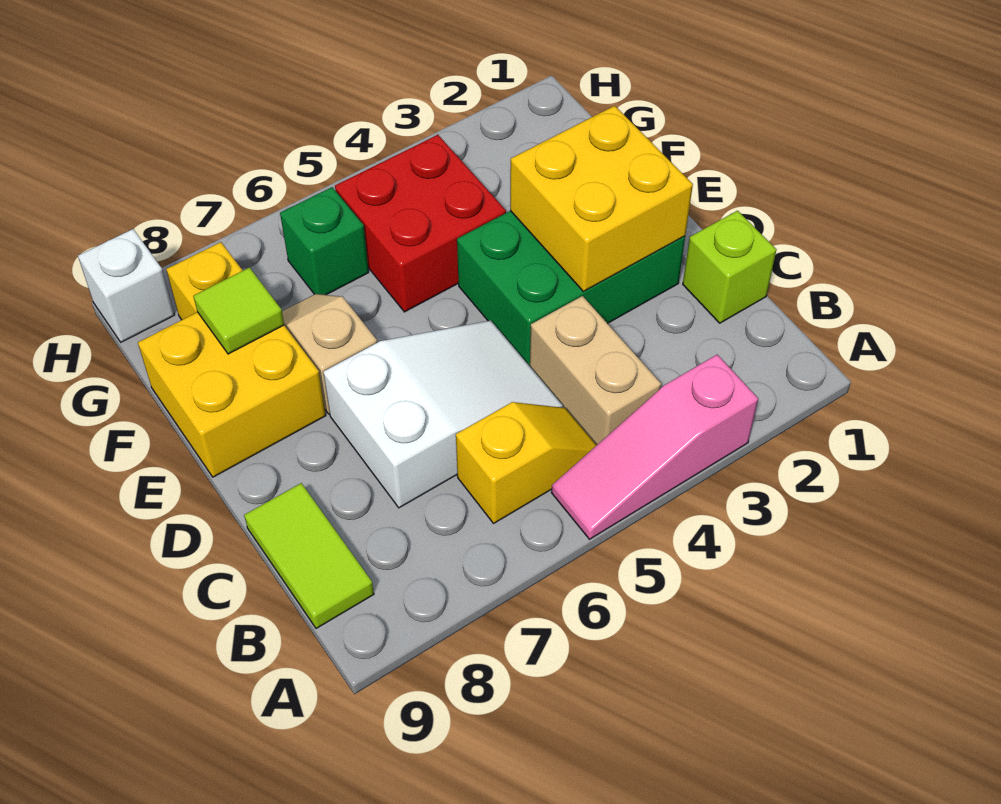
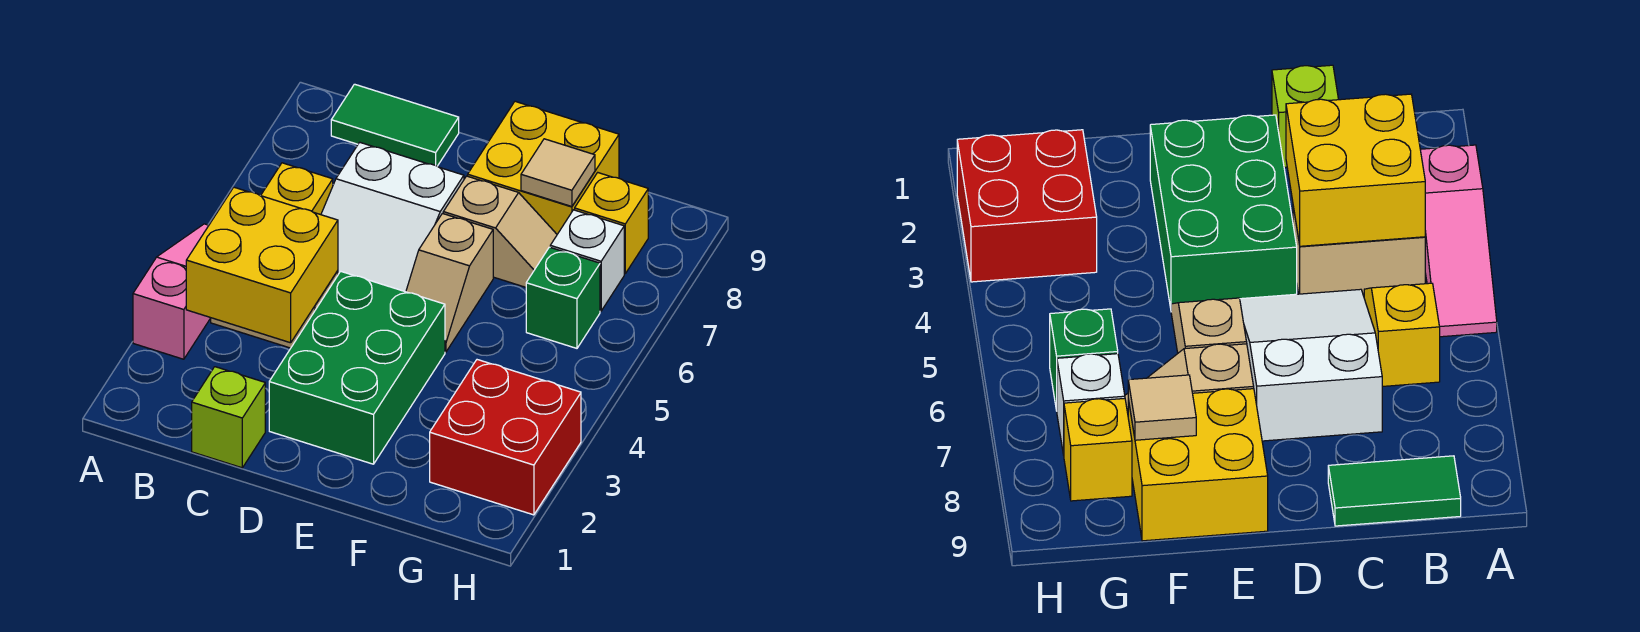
lime tile B9:C9 level 1 -> green tile B9:C9 level 1
yellow brick D2:E3 level 2 -> yellow brick B3:C4 level 2
none -> tan slope E5:E6 level 1 top 6
red brick F4:G5 level 1 -> red brick G2:H3 level 1
lime tile F8 level 2 -> tan tile F8 level 2
white brick H9 level 1 -> white brick G7 level 1

